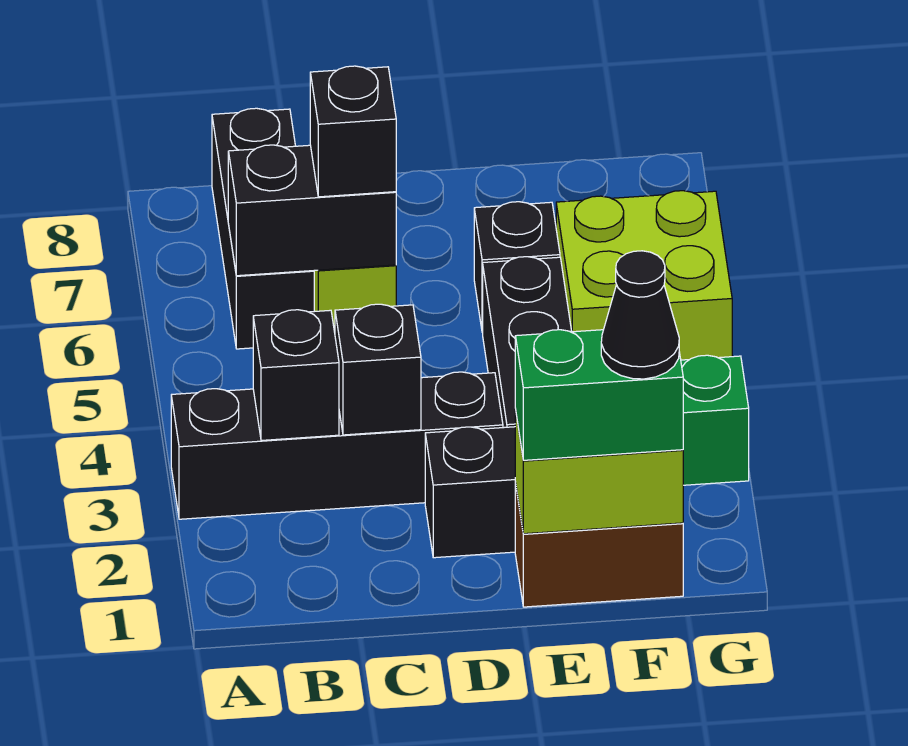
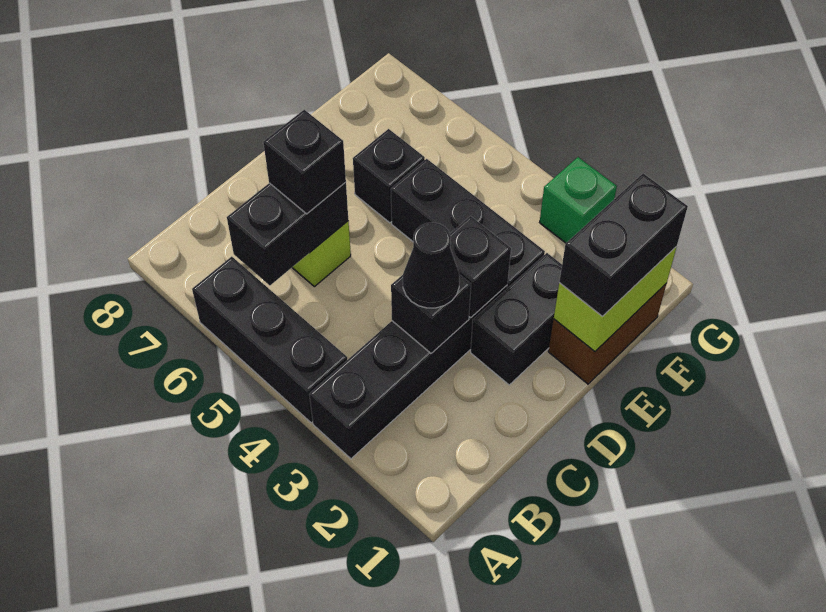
black brick B3 level 2 -> black brick D3 level 2
black brick B6:B8 level 1 -> black brick A4:A6 level 1
green brick E1:F1 level 3 -> black brick E1:F1 level 3
black cone F1 level 4 -> black cone C3 level 3
lime brick F5:G6 level 1 -> none

